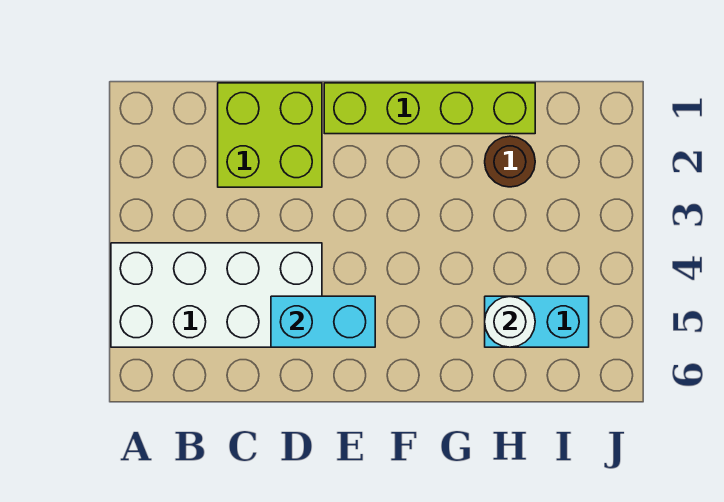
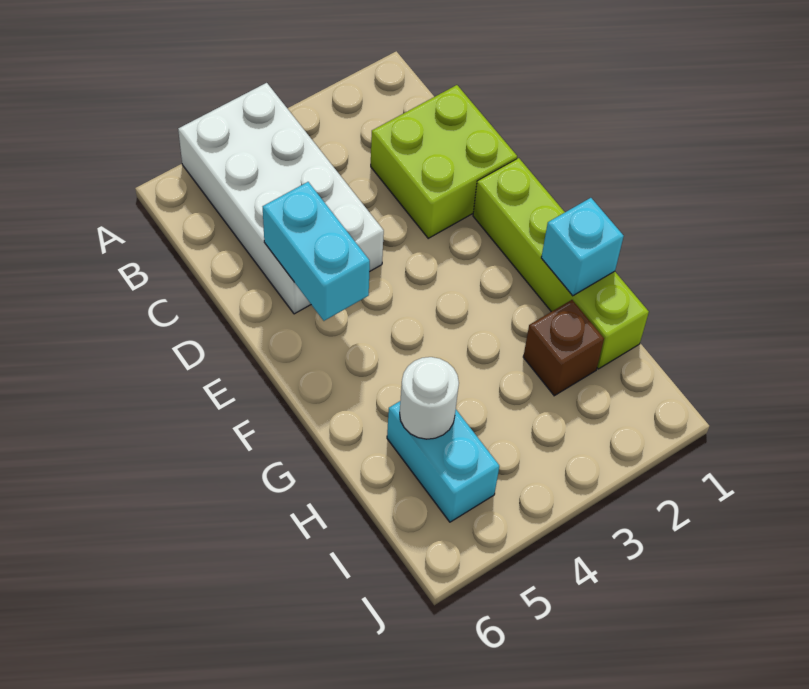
none -> cyan brick G1 level 2
brown round brick H2 level 1 -> brown brick H2 level 1

